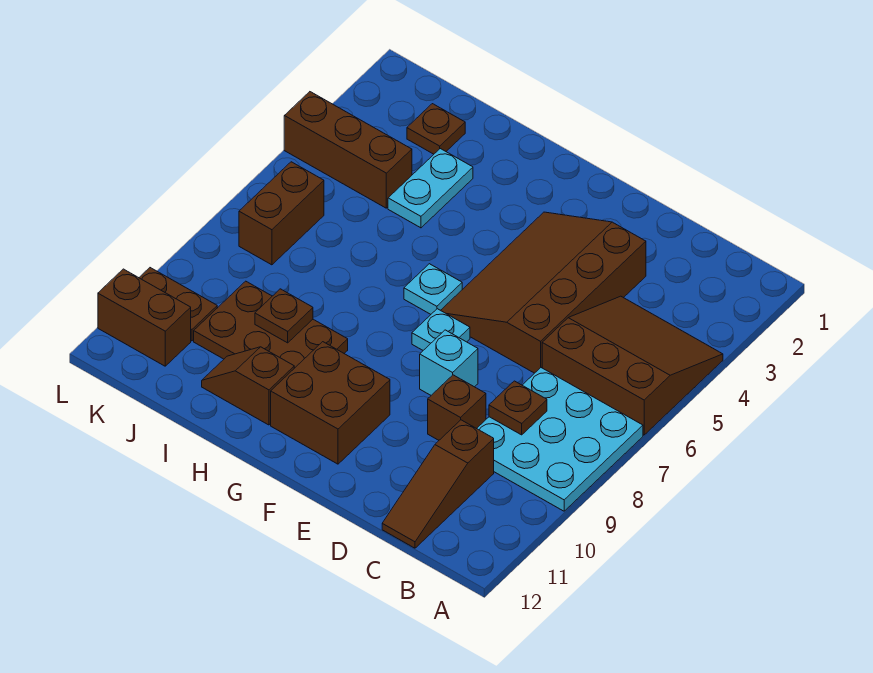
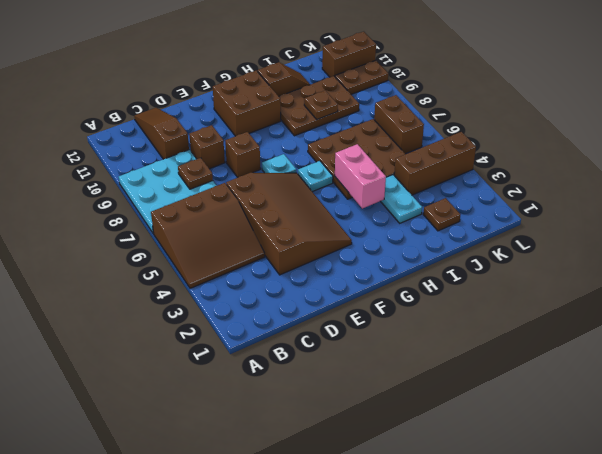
cyan brick E8 level 1 -> brown brick E8 level 1
none -> pink brick H4:H5 level 2
none -> brown plate H5:J7 level 1

